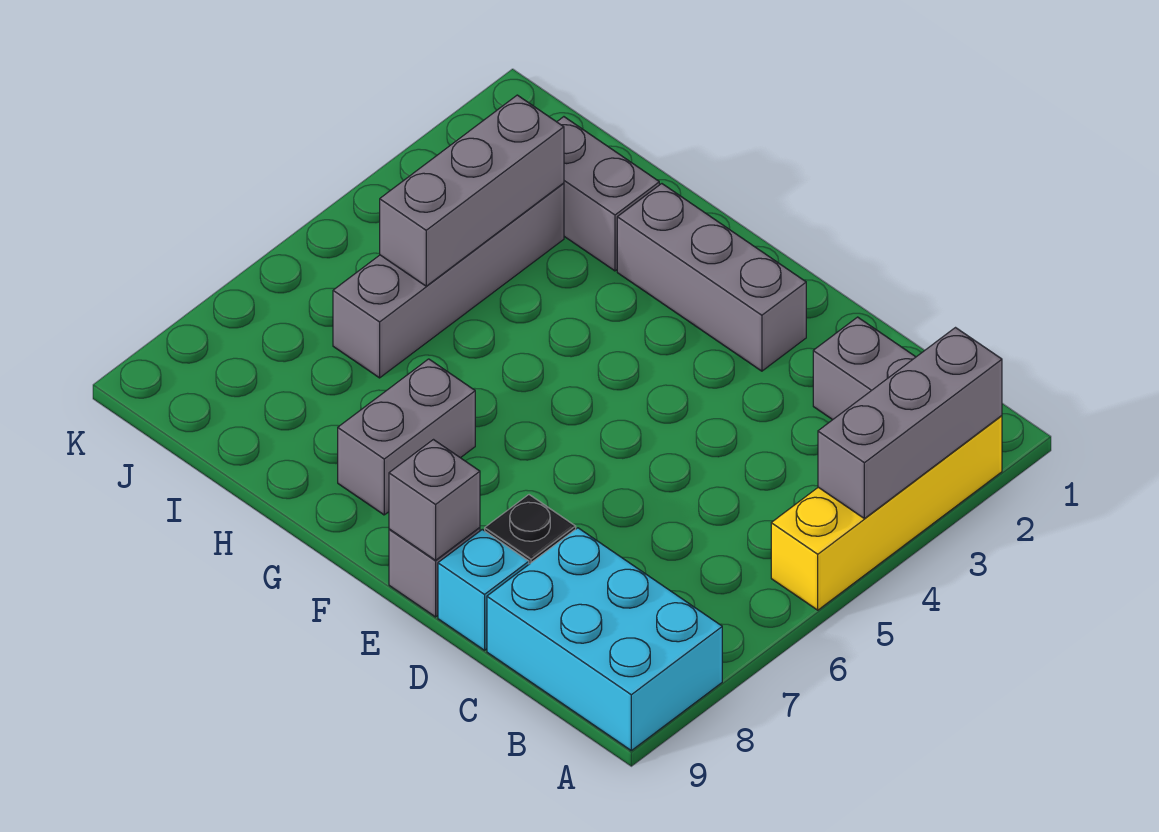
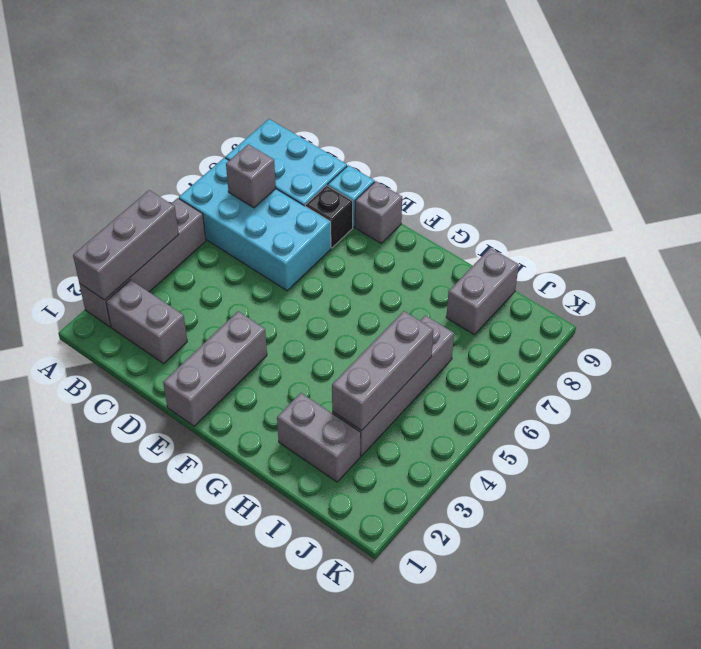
yellow brick A2:A5 level 1 -> grey brick A2:A5 level 1
none -> cyan brick A6:D7 level 1
grey brick E2:G2 level 1 -> grey brick E1:E3 level 1
grey brick E9 level 2 -> grey brick B7 level 2
grey brick G7:G8 level 1 -> grey brick I8:I9 level 1

